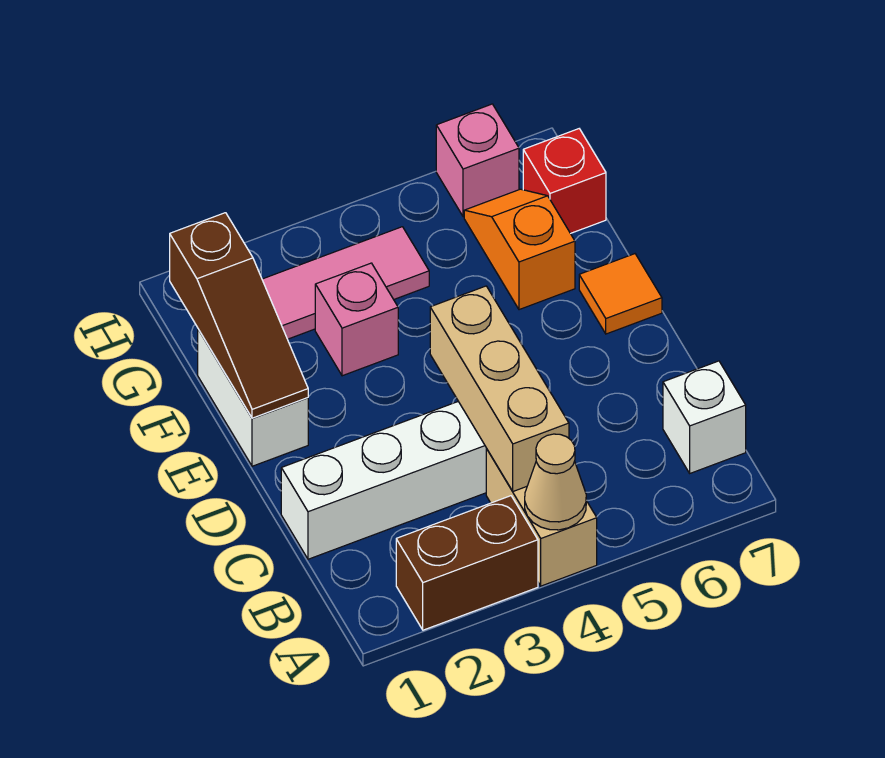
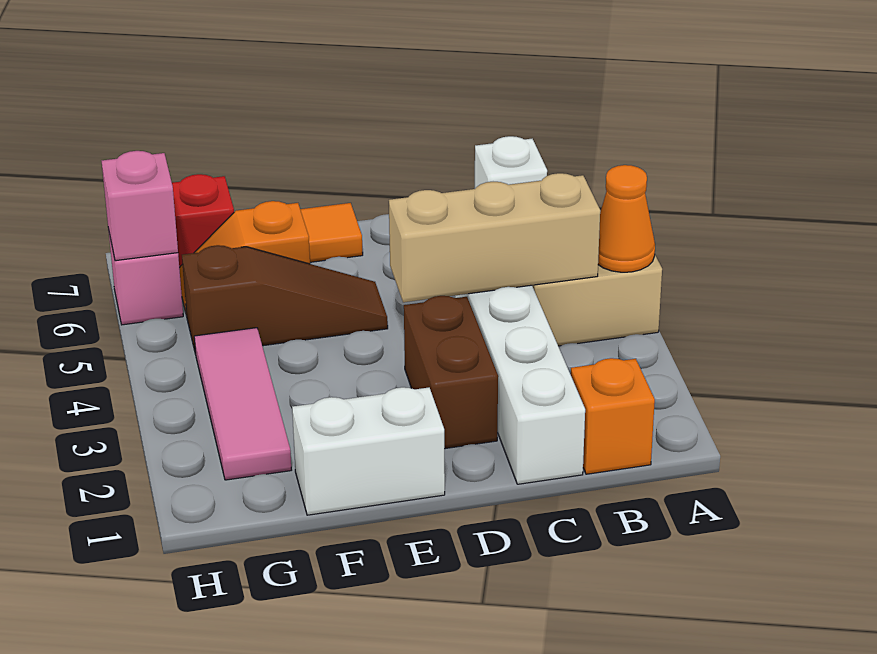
brown brick A2:A3 level 1 -> brown brick D2:D3 level 1
tan cone A4 level 2 -> orange cone A4 level 2
none -> orange brick B1 level 1
brown slope E1:G1 level 2 top G -> brown slope E5:G5 level 1 top G
pink brick F3 level 1 -> pink brick H6 level 2

